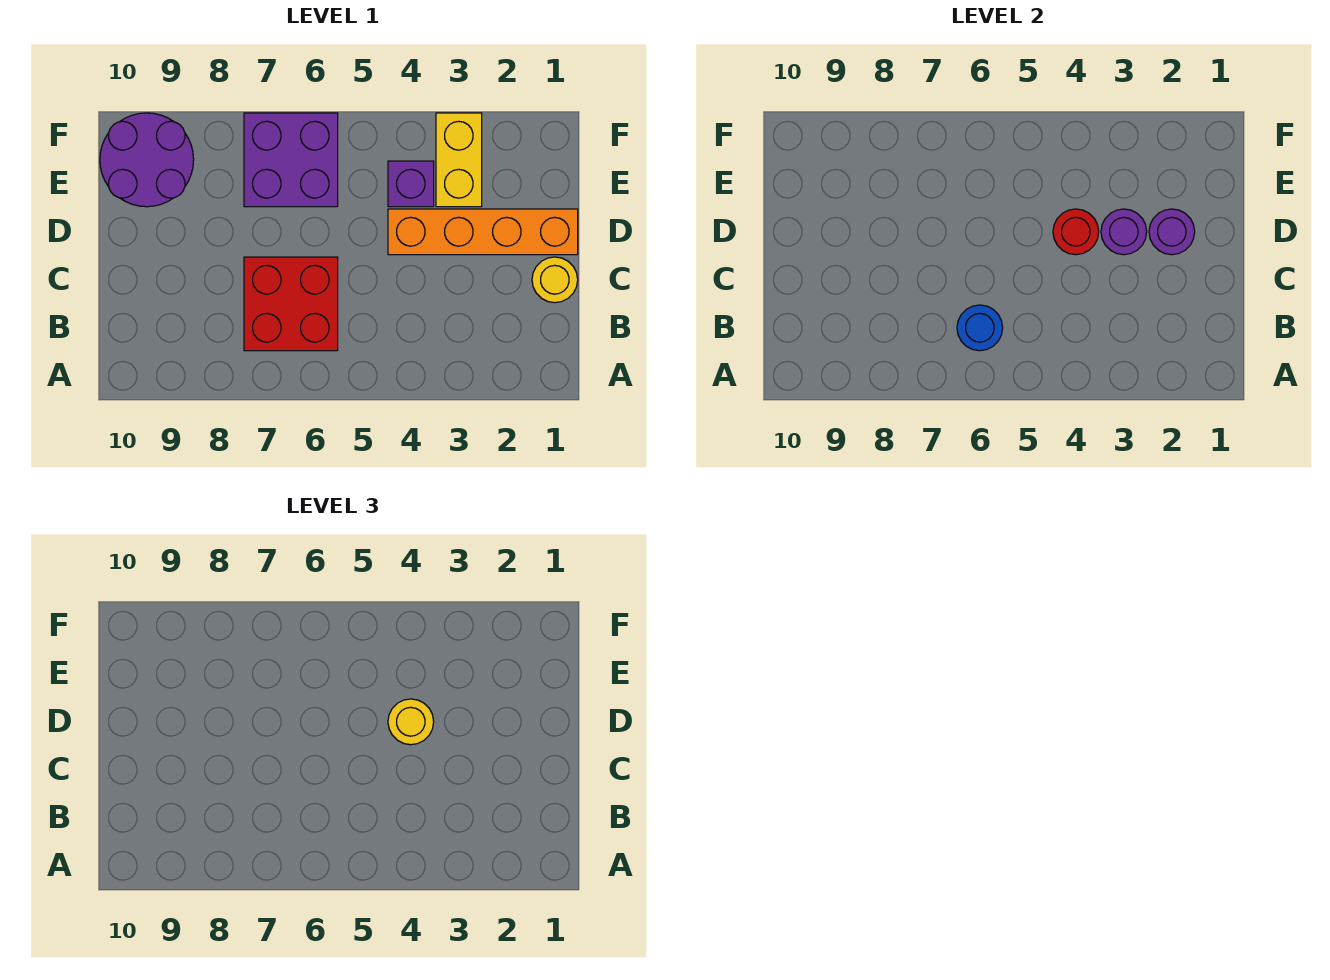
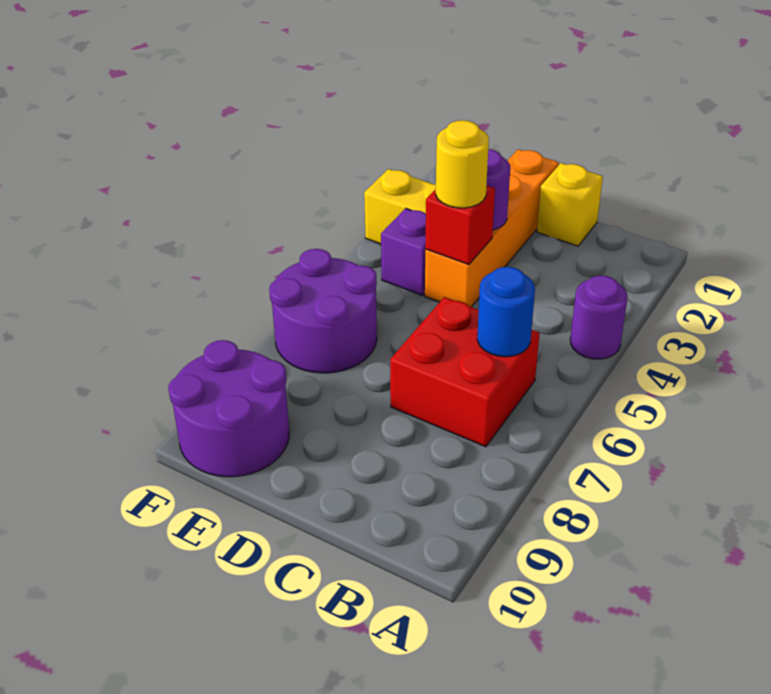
yellow round brick C1 level 1 -> yellow brick C1 level 1
purple round brick D2 level 2 -> purple round brick A4 level 1
red round brick D4 level 2 -> red brick D4 level 2
purple brick E6:F7 level 1 -> purple round brick E6:F7 level 1

